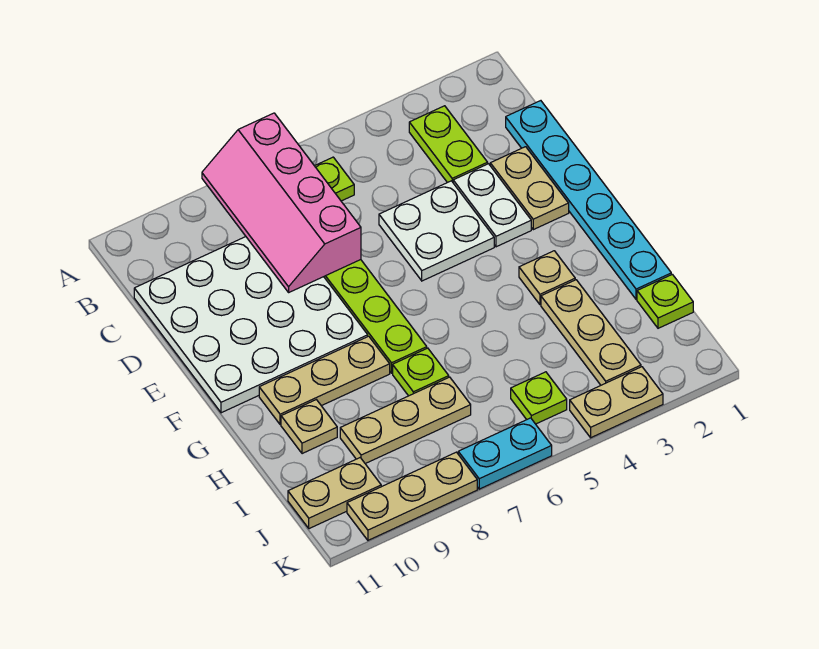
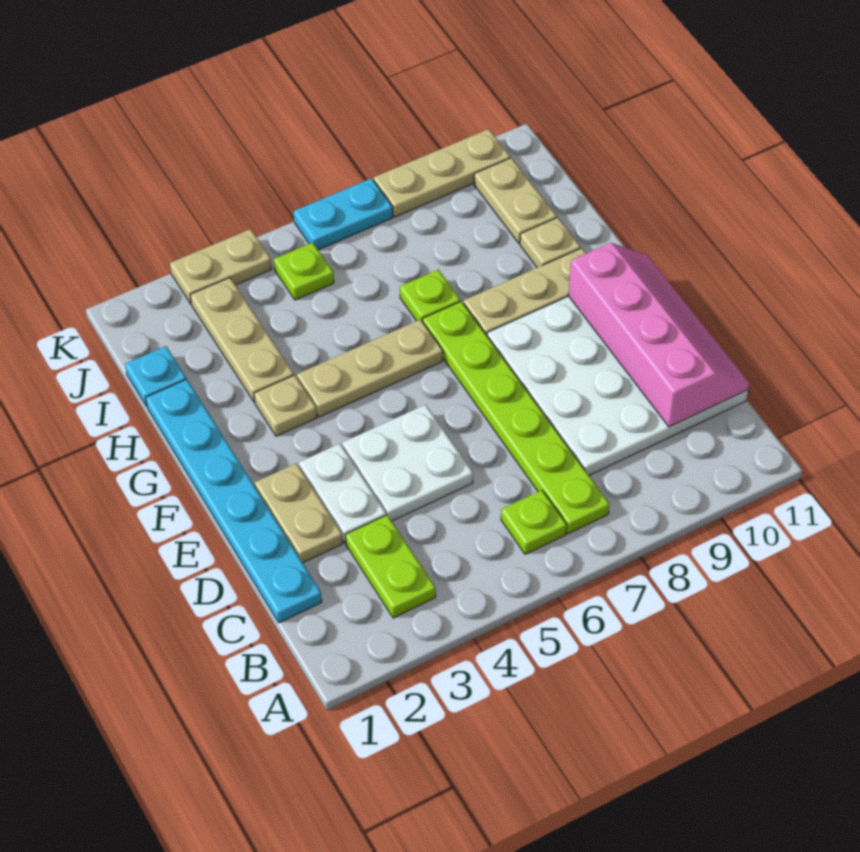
pink slope A7:D8 level 2 top 7 -> pink slope C10:F11 level 2 top 10
lime plate I1 level 1 -> cyan plate I1 level 1
tan plate I7:I9 level 1 -> tan plate G4:G6 level 1
tan plate J10:J11 level 1 -> tan plate I10:J10 level 1

